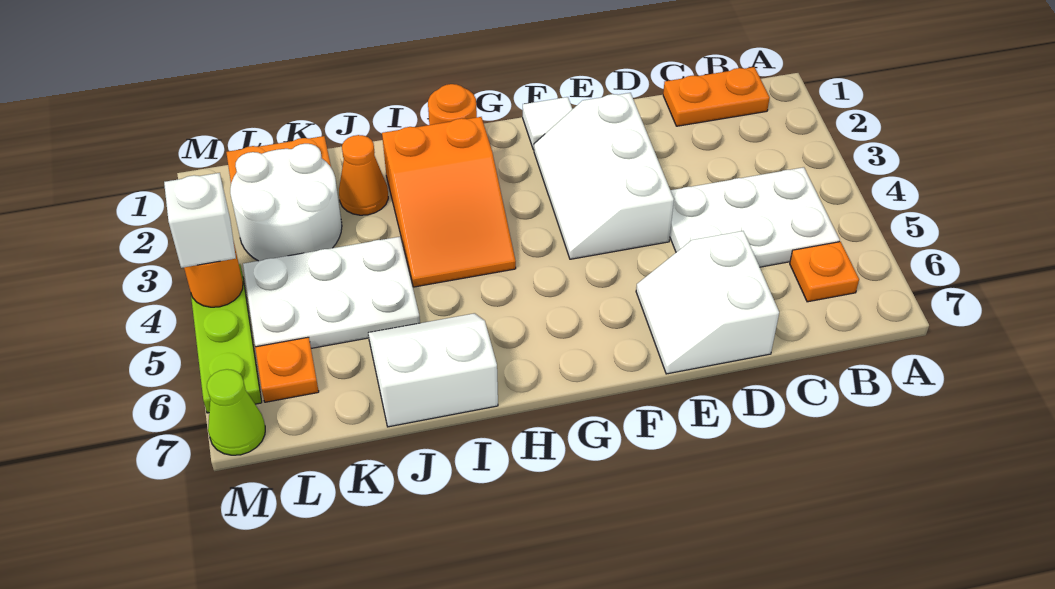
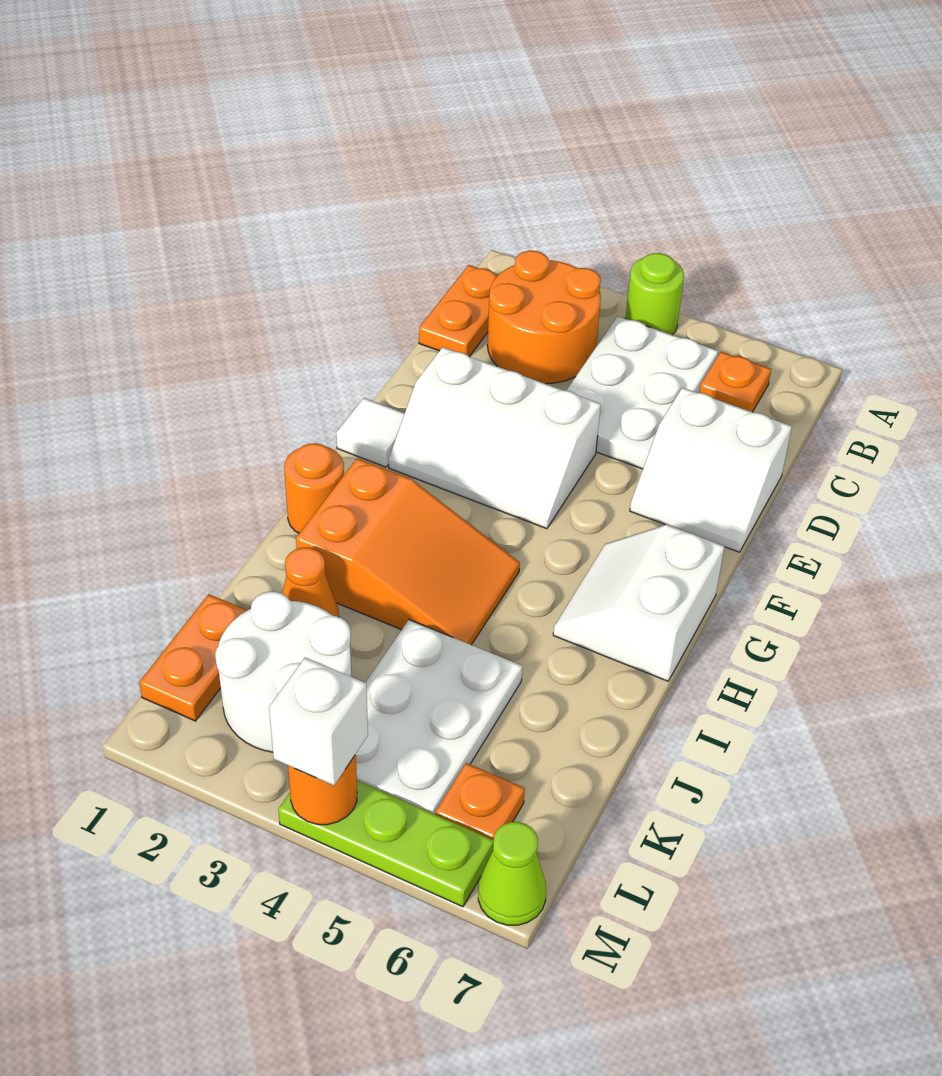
none -> lime round brick A4 level 1
none -> orange round brick B2:C3 level 1
white slope I6:J7 level 1 top 7 -> white slope G6:H7 level 1 top 7

